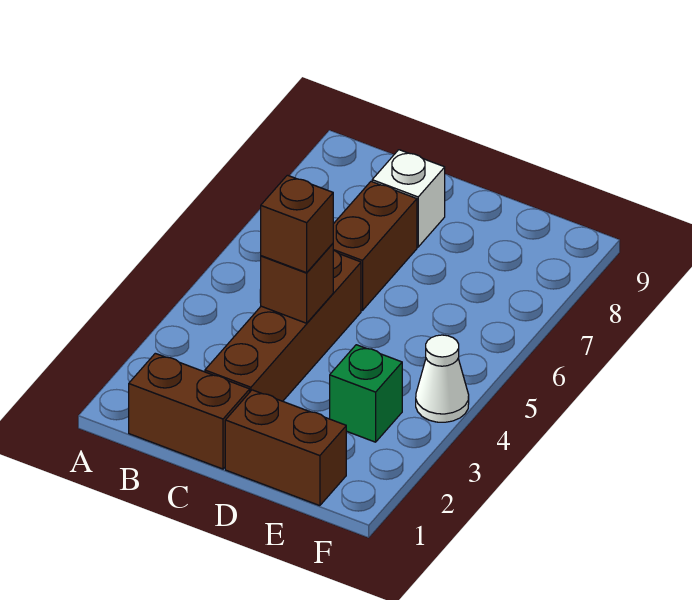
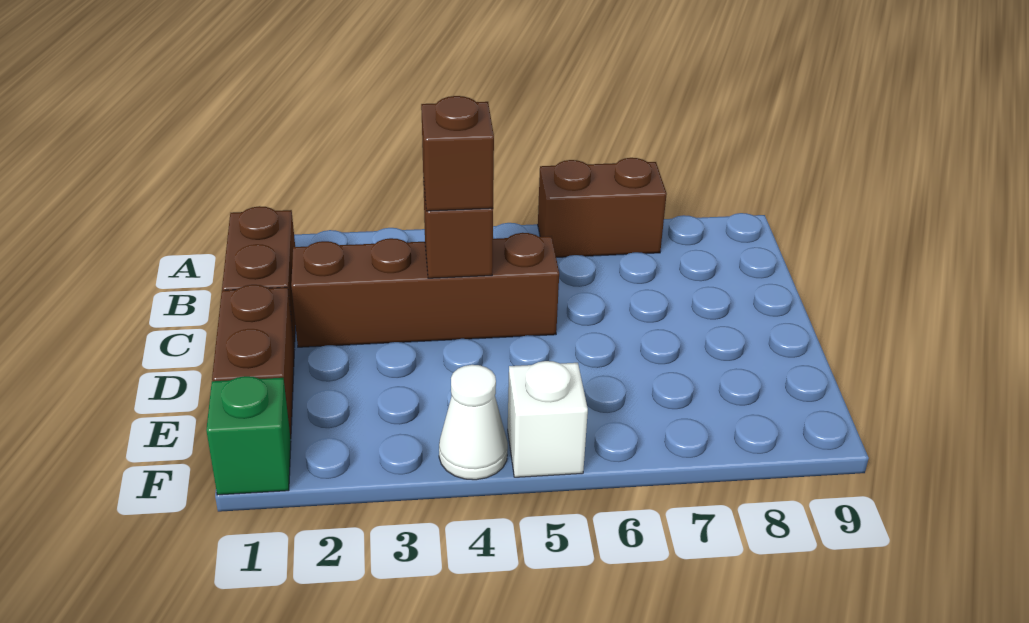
brown brick C6:C7 level 1 -> brown brick A6:A7 level 1
white brick C8 level 1 -> white brick F5 level 1
green brick E3 level 1 -> green brick F1 level 1

